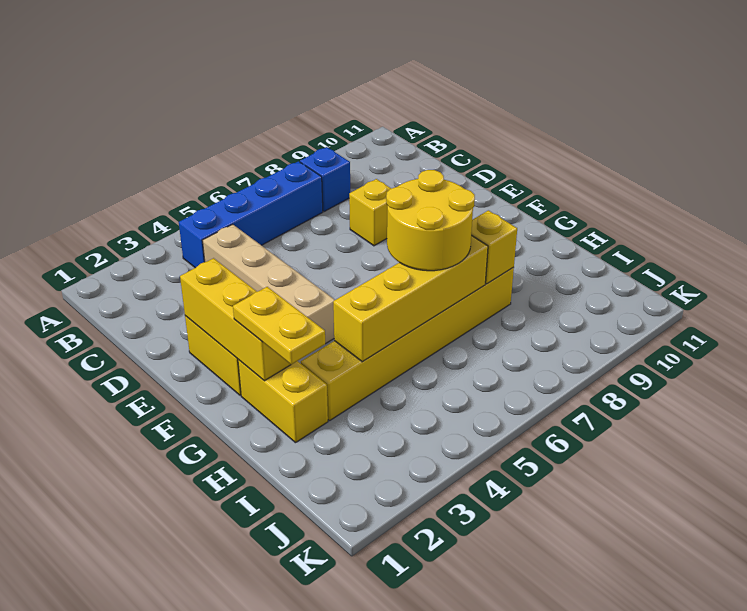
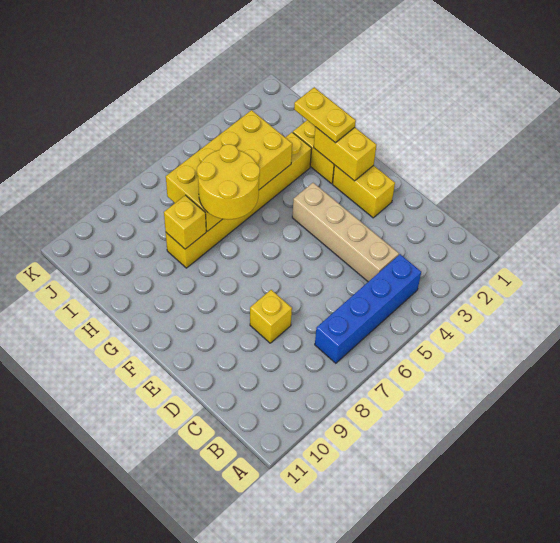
blue brick B8 level 1 -> none
yellow brick E2:G2 level 2 -> yellow brick F2:G2 level 2
yellow brick H4:H7 level 2 -> yellow brick H4:I7 level 2

